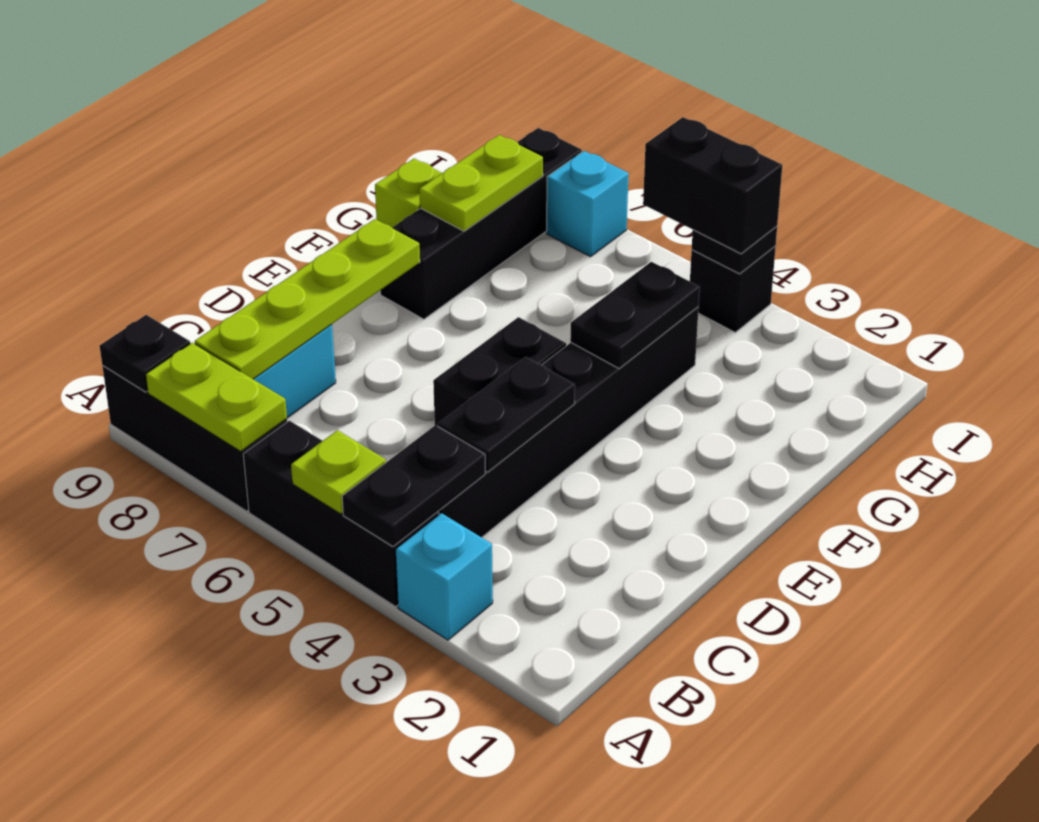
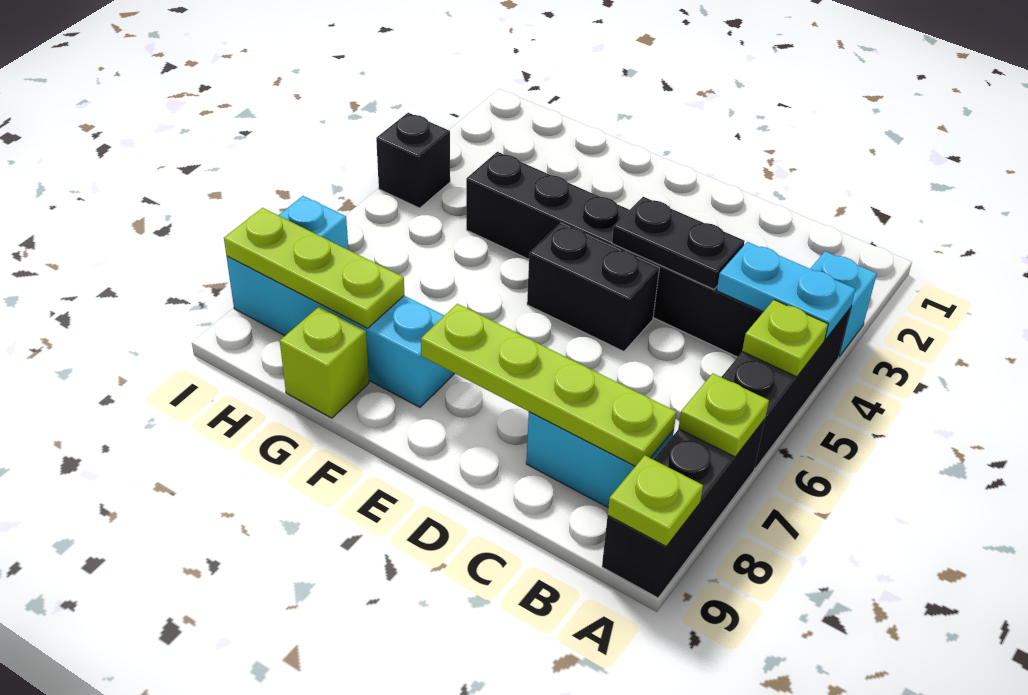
black plate A4:B4 level 2 -> cyan plate A4:B4 level 2
lime plate A7:A8 level 2 -> lime plate A7 level 2
black plate A9 level 2 -> lime plate A9 level 2
black plate F4:G4 level 2 -> none
black brick F8:I8 level 1 -> cyan brick F8:I8 level 1
lime plate G8:H8 level 2 -> lime plate G8:I8 level 2
black plate I4 level 2 -> none
black brick I4:I5 level 3 -> none

